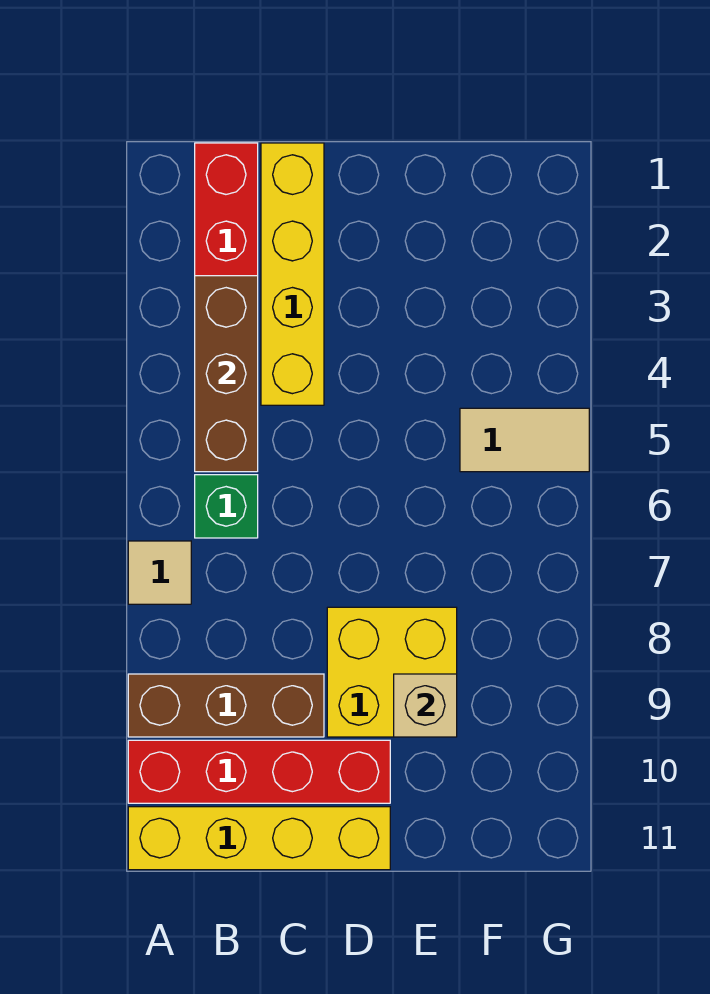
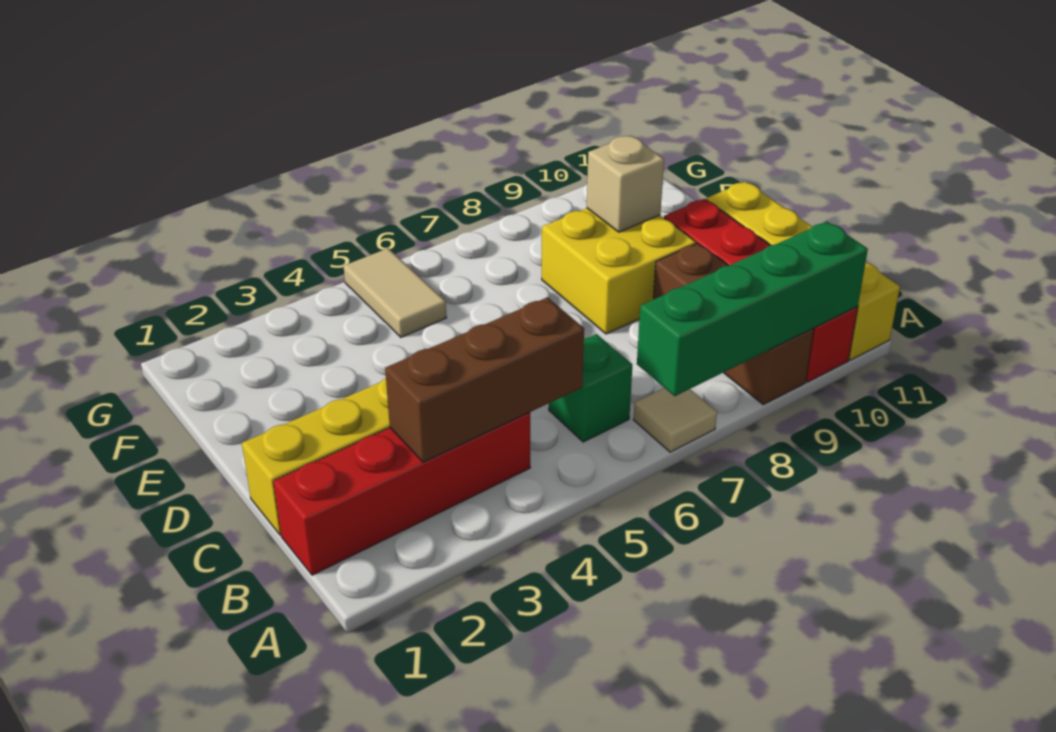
none -> green brick A7:A10 level 2

